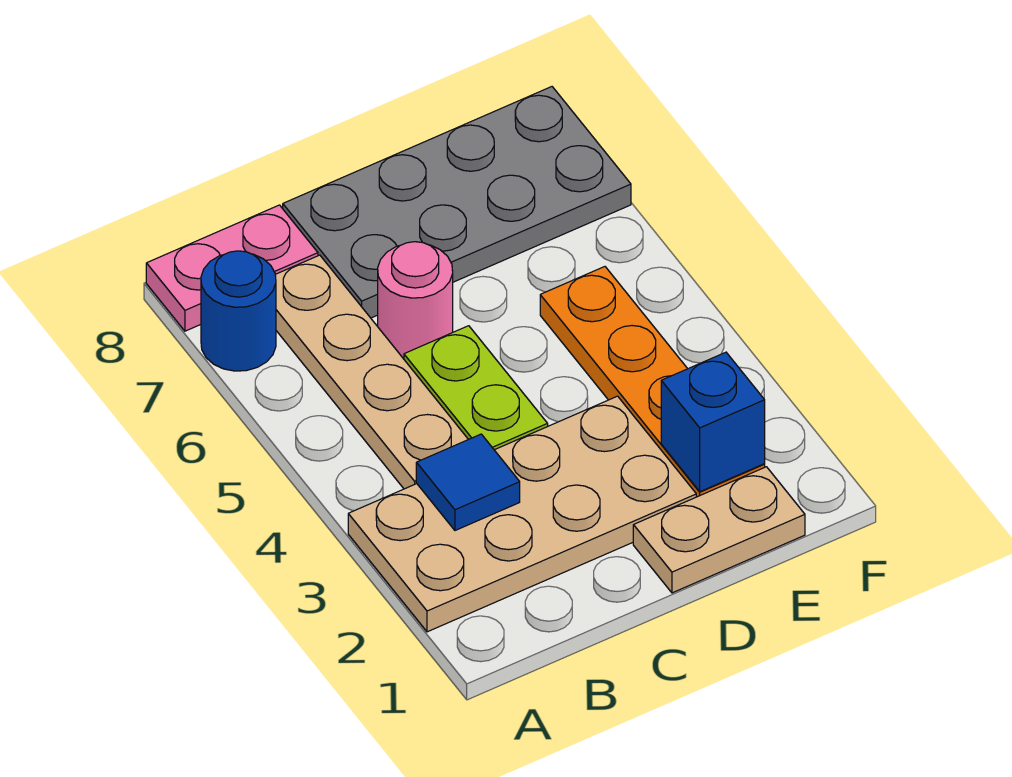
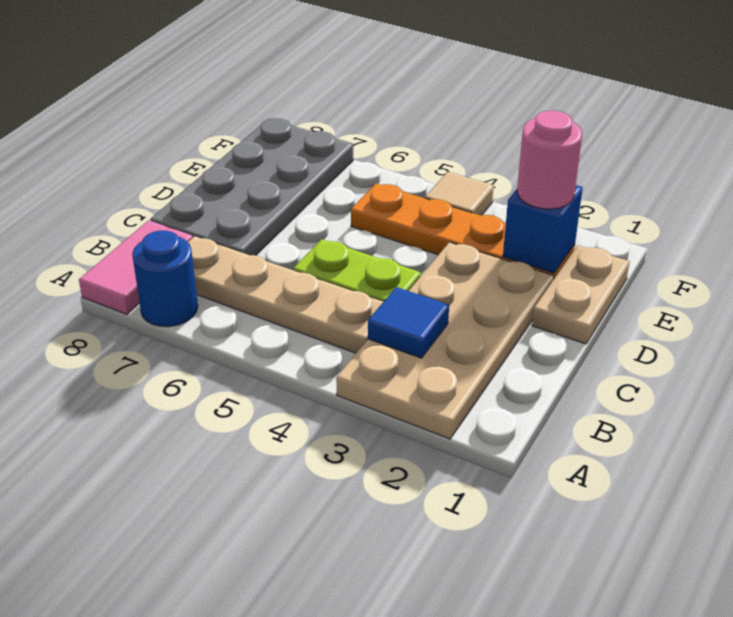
pink plate A8:B8 level 1 -> pink tile A8:B8 level 1
pink round brick C6 level 1 -> pink round brick E2 level 3
none -> tan tile F4 level 1

